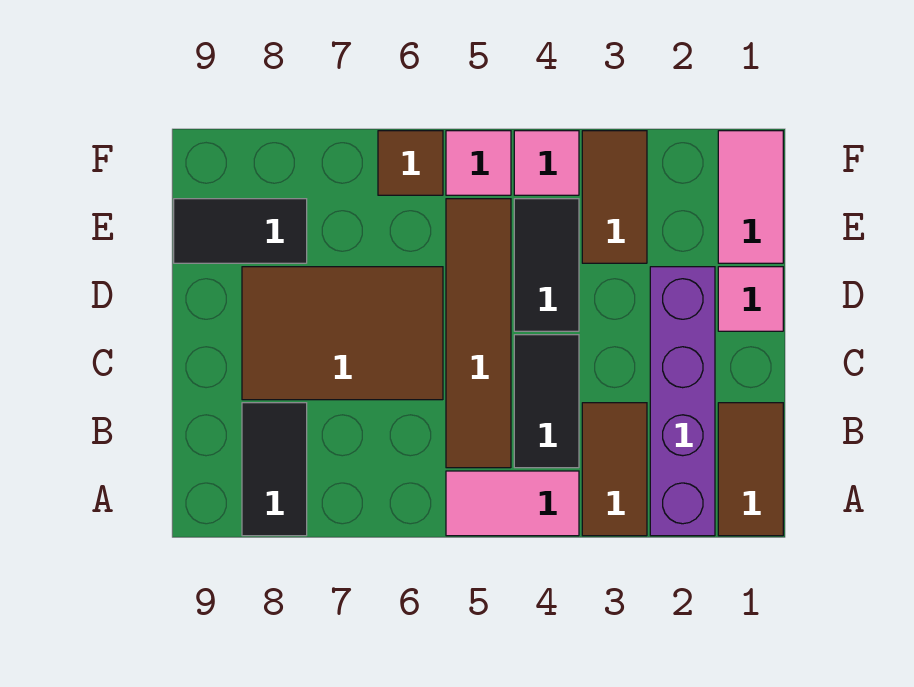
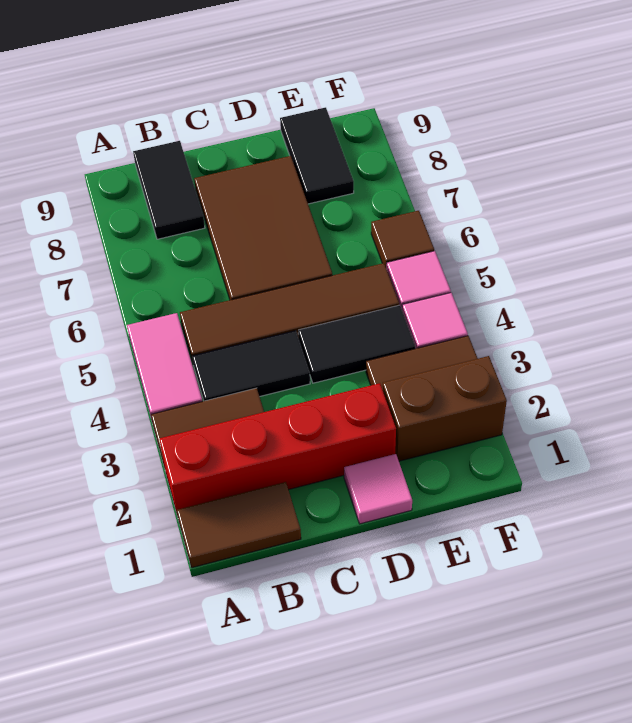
purple brick A2:D2 level 1 -> red brick A2:D2 level 1
black tile A8:B8 level 1 -> black tile B8:B9 level 1
pink tile E1:F1 level 1 -> none
none -> brown brick E2:F2 level 1

